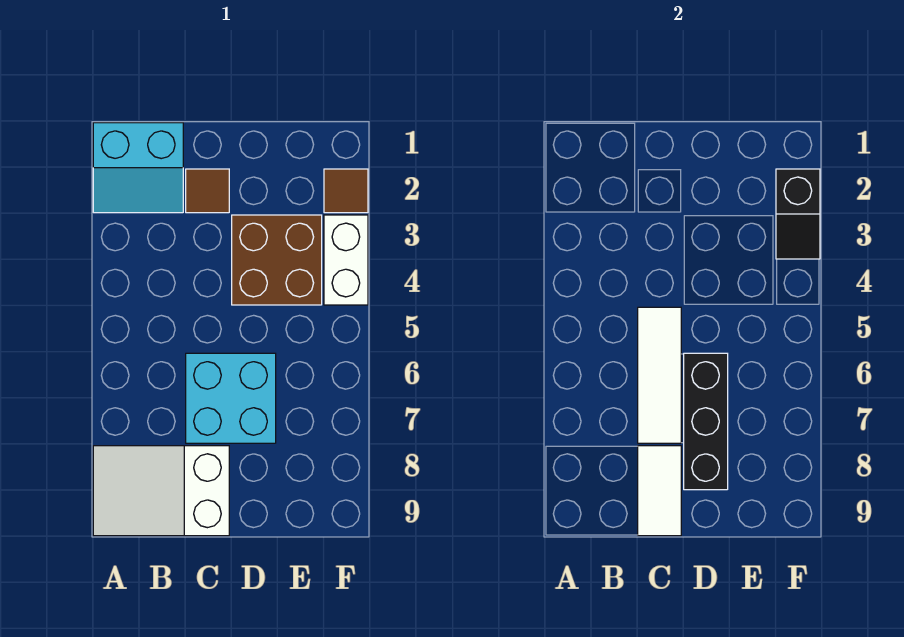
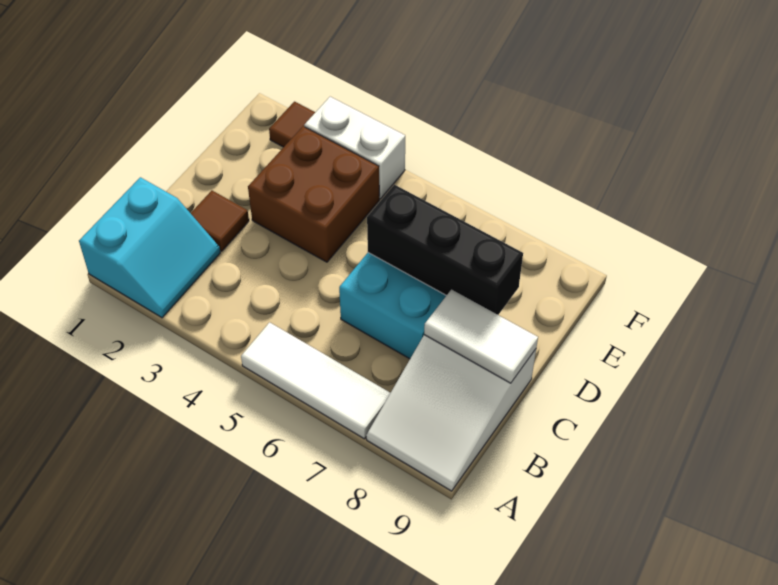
white tile C5:C7 level 2 -> white tile A5:A7 level 1
black slope F2:F3 level 2 top 2 -> none

